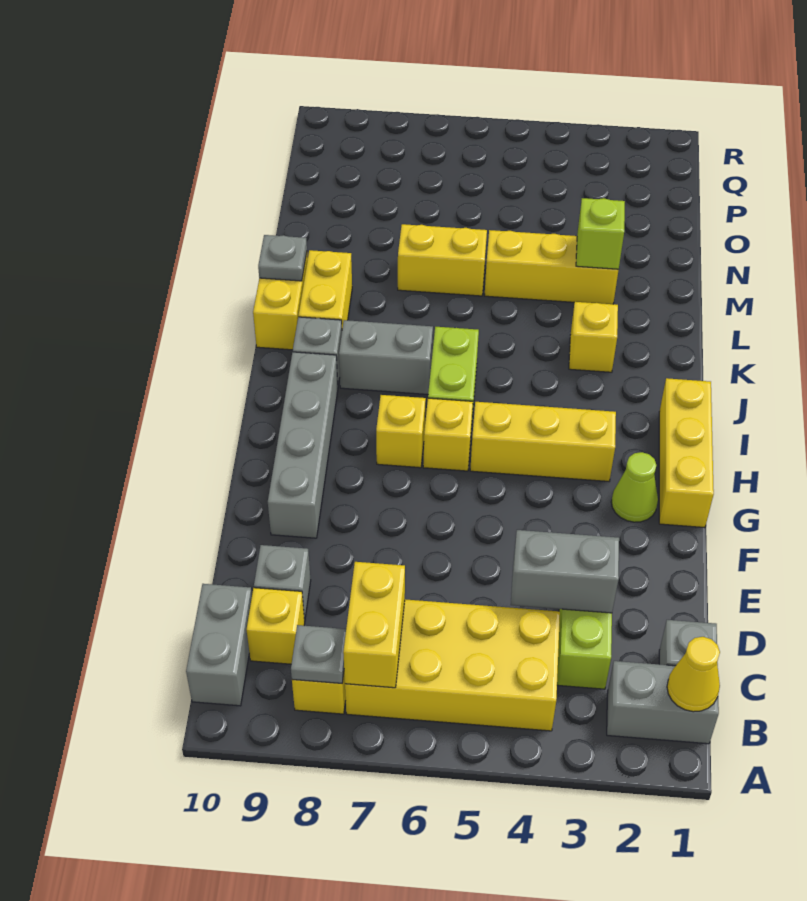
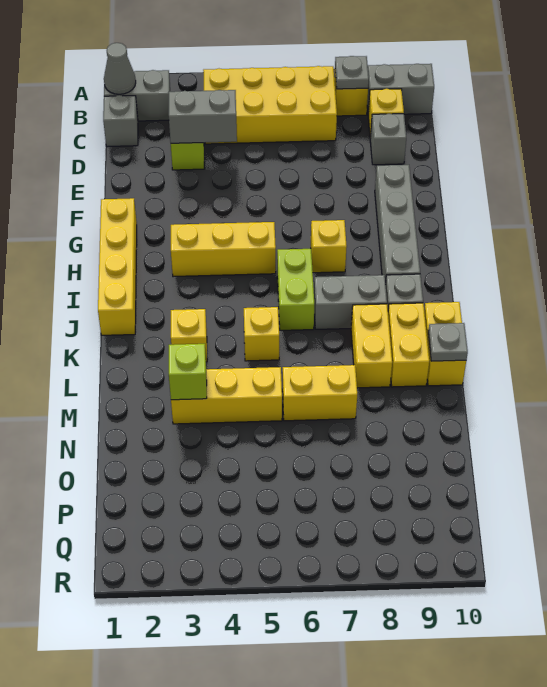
yellow cone B1 level 2 -> grey cone B1 level 2
yellow brick B7:C7 level 2 -> yellow brick K8:L8 level 1
grey brick B10:C10 level 1 -> grey brick B9:B10 level 1
yellow brick G1:I1 level 1 -> yellow brick G1:J1 level 1
lime cone G2 level 1 -> none
yellow brick H6 level 1 -> yellow brick K5 level 1

